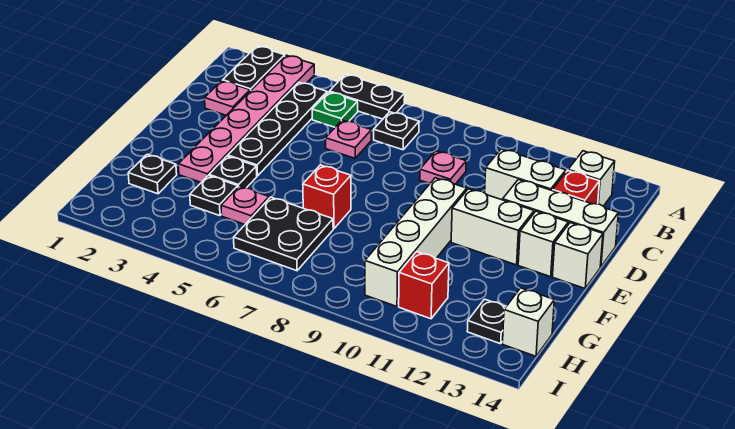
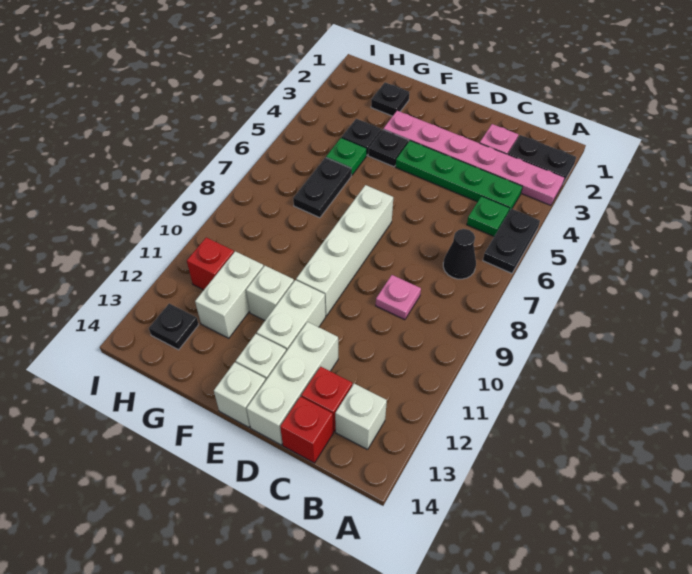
black plate B4:E4 level 1 -> green plate B4:E4 level 1
black plate B7 level 1 -> black cone B7 level 1
pink plate C6 level 1 -> none
white brick C11:C12 level 1 -> white brick G11:G12 level 1
white brick E10:H10 level 1 -> white brick E7:E10 level 1
red brick F7 level 1 -> red brick C14 level 1
pink plate G5 level 1 -> green plate G5 level 1
black plate G6:H7 level 1 -> black plate G6:G7 level 1
white brick H14 level 1 -> white brick F11 level 1

